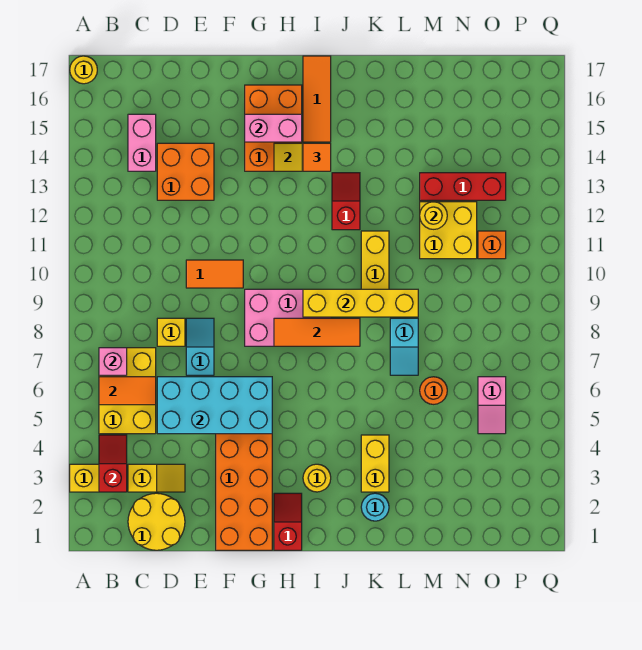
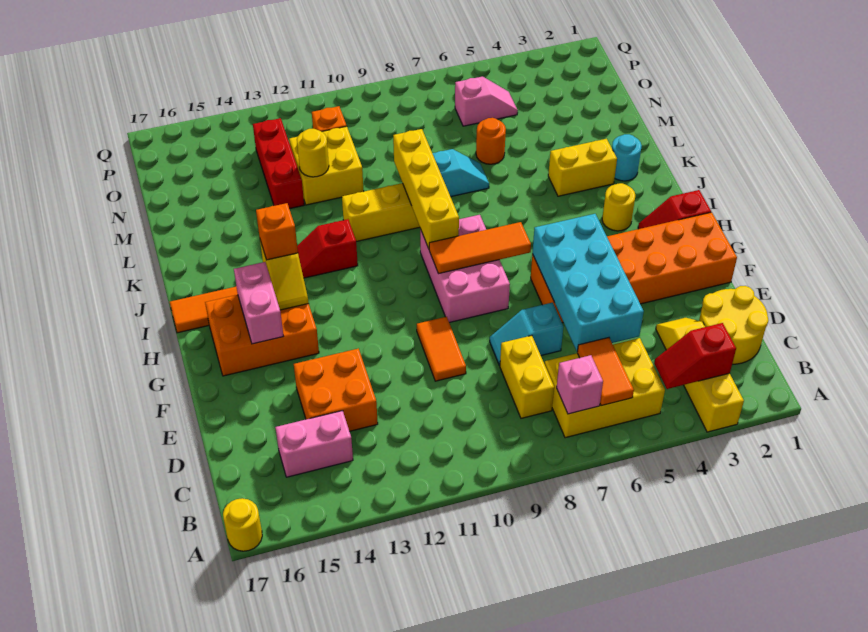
yellow brick D8 level 1 -> yellow brick C8:D8 level 1
orange tile H8:J8 level 2 -> orange tile H7:H9 level 2
orange tile I14 level 3 -> orange brick I14 level 3

